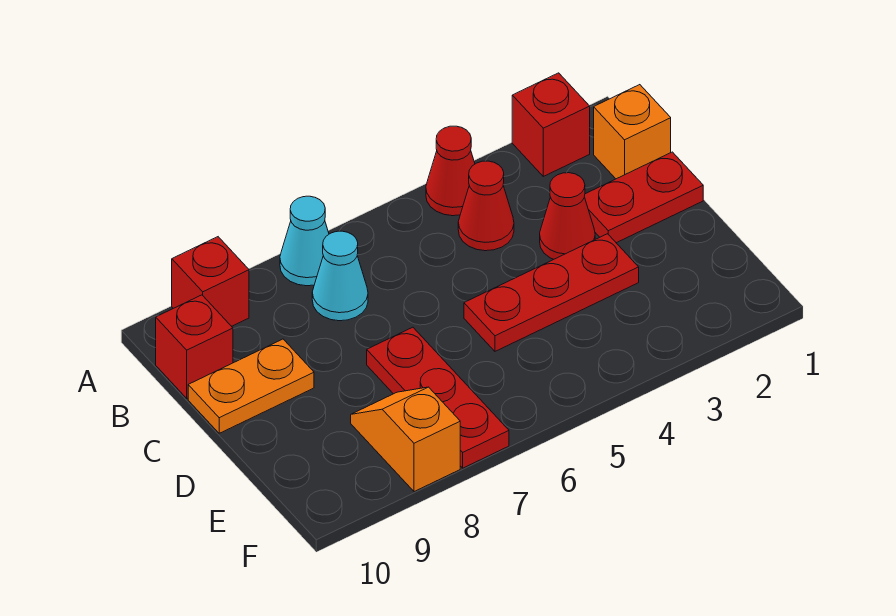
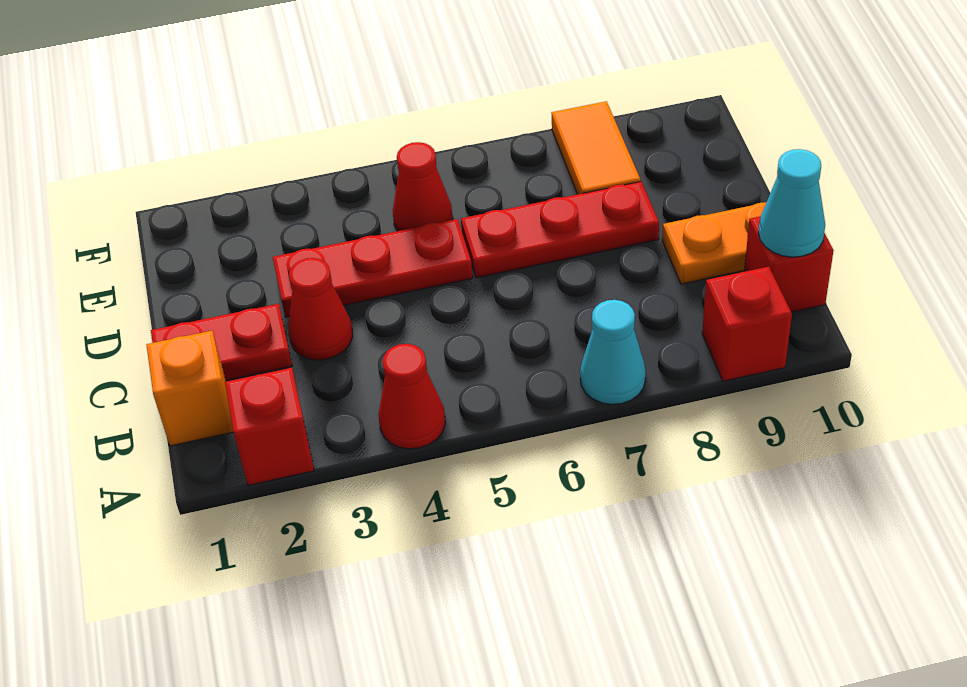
red cone B4 level 1 -> red cone E5 level 1
cyan cone B7 level 1 -> cyan cone B10 level 2
red plate D7:F7 level 1 -> red plate D6:D8 level 1
orange slope E8:F8 level 1 top F -> orange tile E8:F8 level 1

